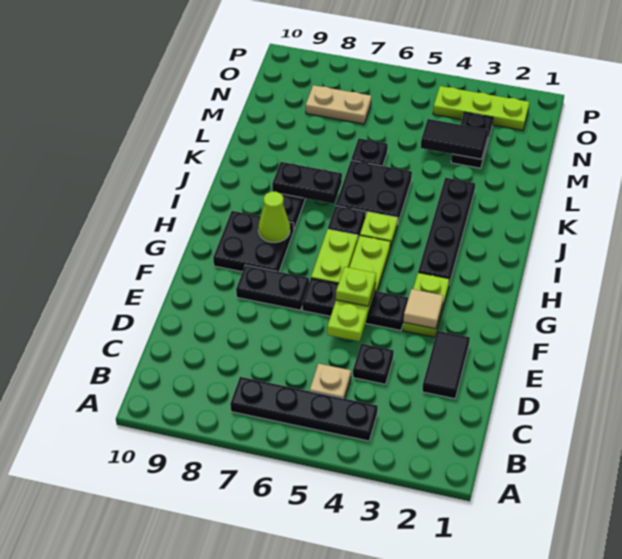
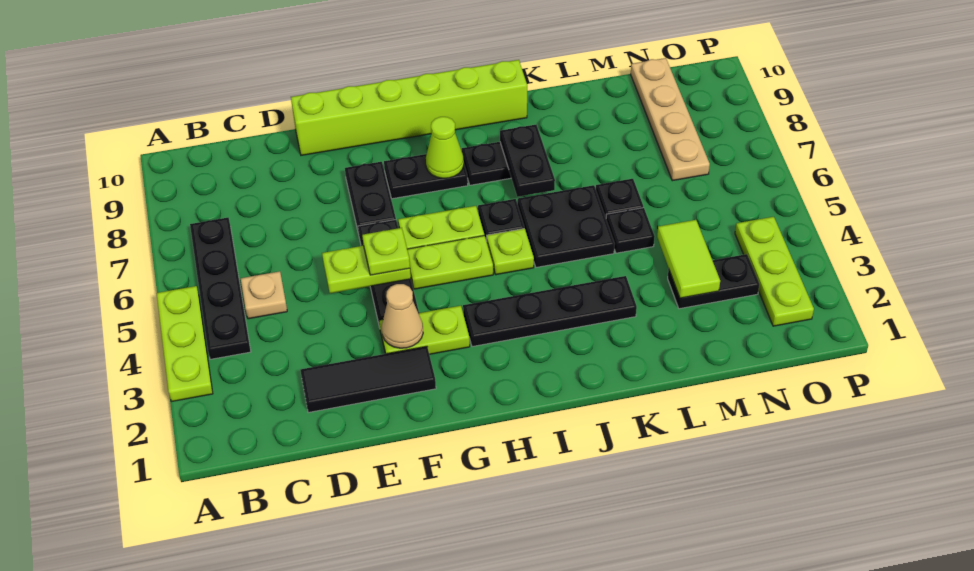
none -> lime plate A3:A5 level 1
black tile D2:E2 level 1 -> black tile D2:F2 level 1
black plate D4 level 1 -> black plate L5 level 1
none -> lime brick E10:J10 level 1
tan tile F3 level 2 -> tan cone F3 level 2
black plate G8:H9 level 1 -> black plate G8:H8 level 1
black tile M3:M4 level 2 -> lime tile M3:M4 level 2
tan plate N7:N8 level 1 -> tan plate N7:N10 level 1

